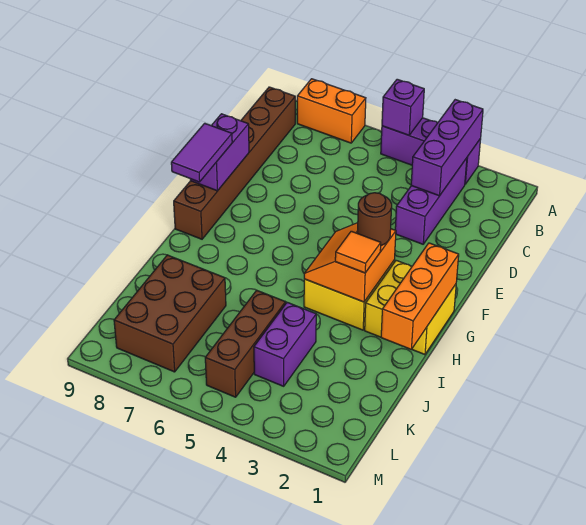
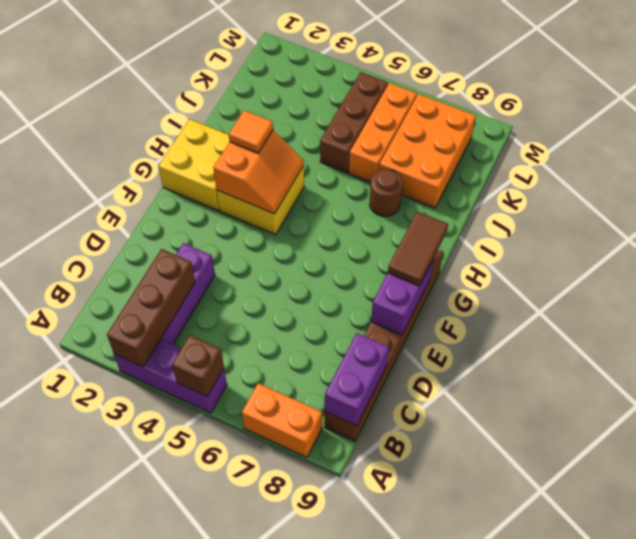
purple brick A3:C3 level 2 -> brown brick A3:C3 level 2
purple brick A5 level 2 -> brown brick A5 level 2
purple tile F9:G9 level 3 -> brown tile F9:G9 level 3
orange brick G1:I1 level 2 -> orange brick J6:L6 level 1
brown round brick G3 level 3 -> brown round brick I7 level 1
purple brick J4:K4 level 1 -> purple brick B9:C9 level 2
brown brick J7:L8 level 1 -> orange brick J7:L8 level 1

